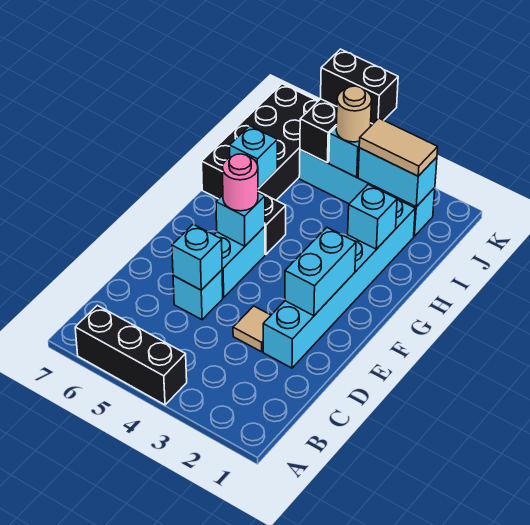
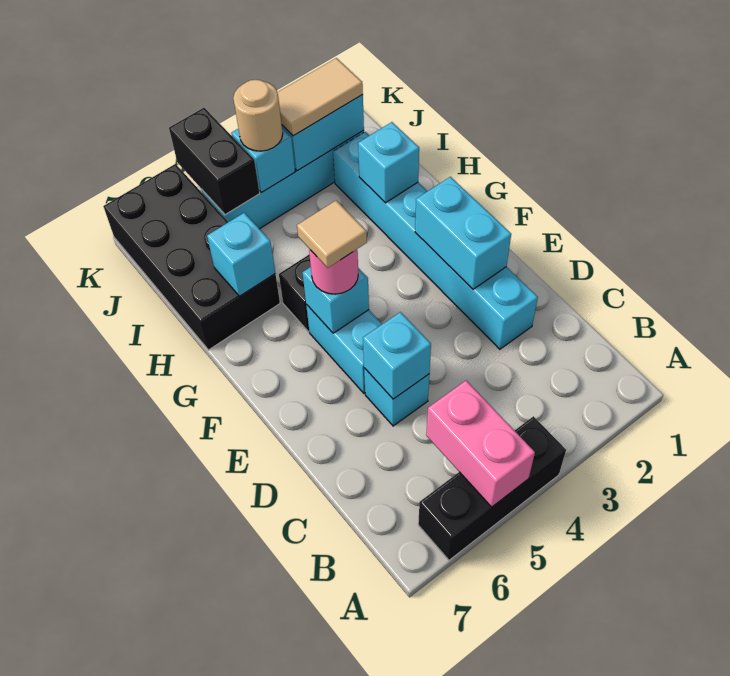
none -> pink brick A5:B5 level 2
tan tile D3 level 1 -> tan tile F5 level 4
black brick K4:K5 level 3 -> none

